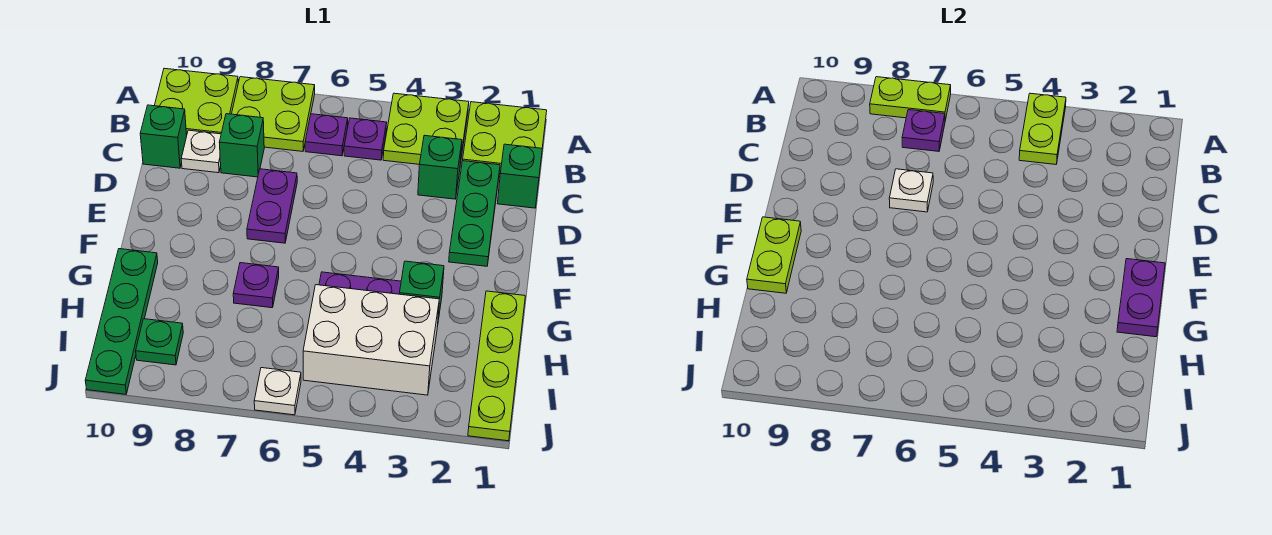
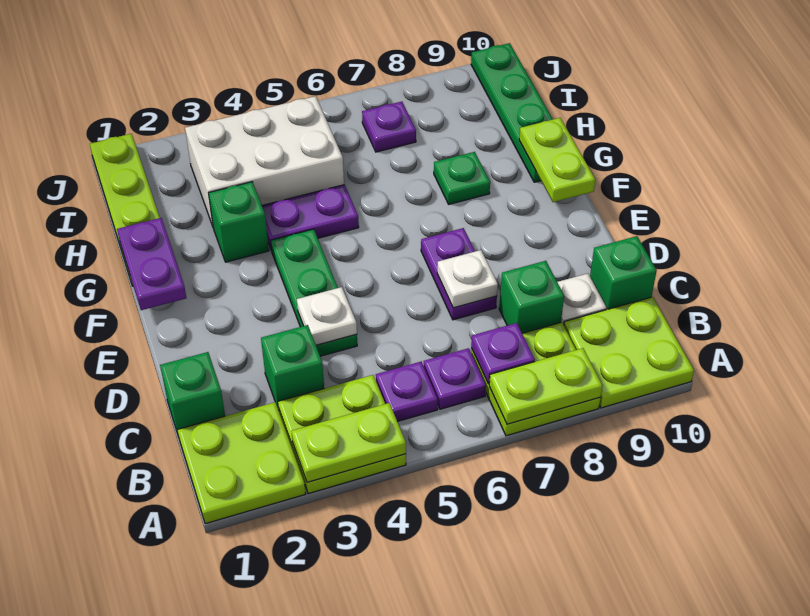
lime plate A4:B4 level 2 -> lime plate A3:A4 level 2
green plate C2:E2 level 1 -> green plate D4:F4 level 1
purple plate G7 level 1 -> purple plate I7 level 1
green plate I9 level 1 -> green plate G8 level 1
white plate J6 level 1 -> white plate D4 level 2

